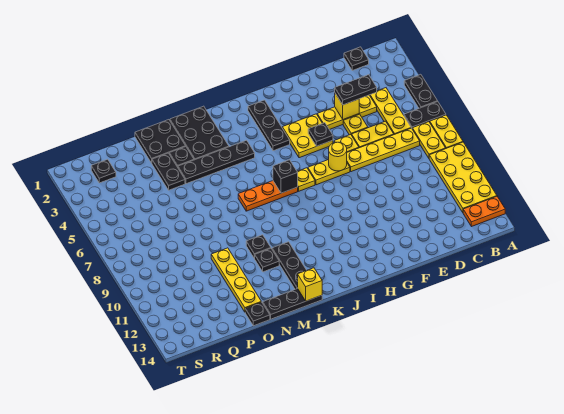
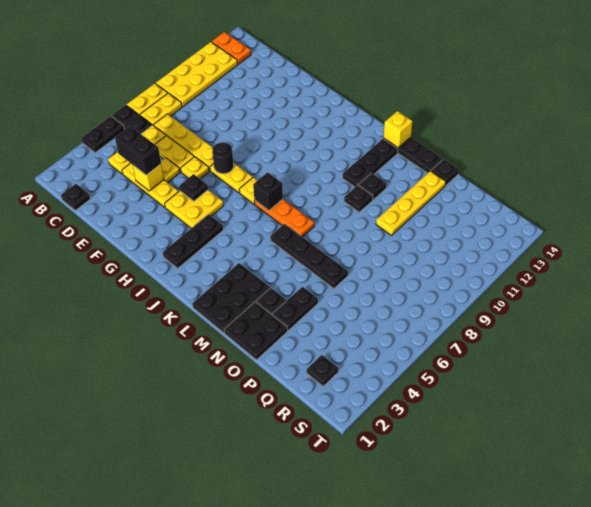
black plate D4:E4 level 3 -> black brick D4:E4 level 3
yellow round brick G7 level 2 -> black round brick G7 level 2
black plate K4:N4 level 1 -> black plate L6:O6 level 1

